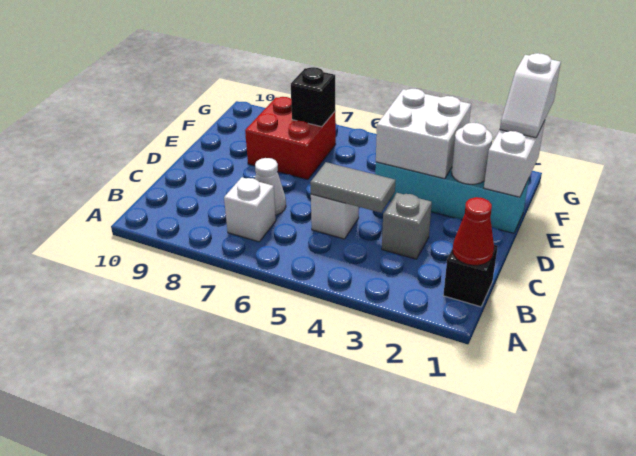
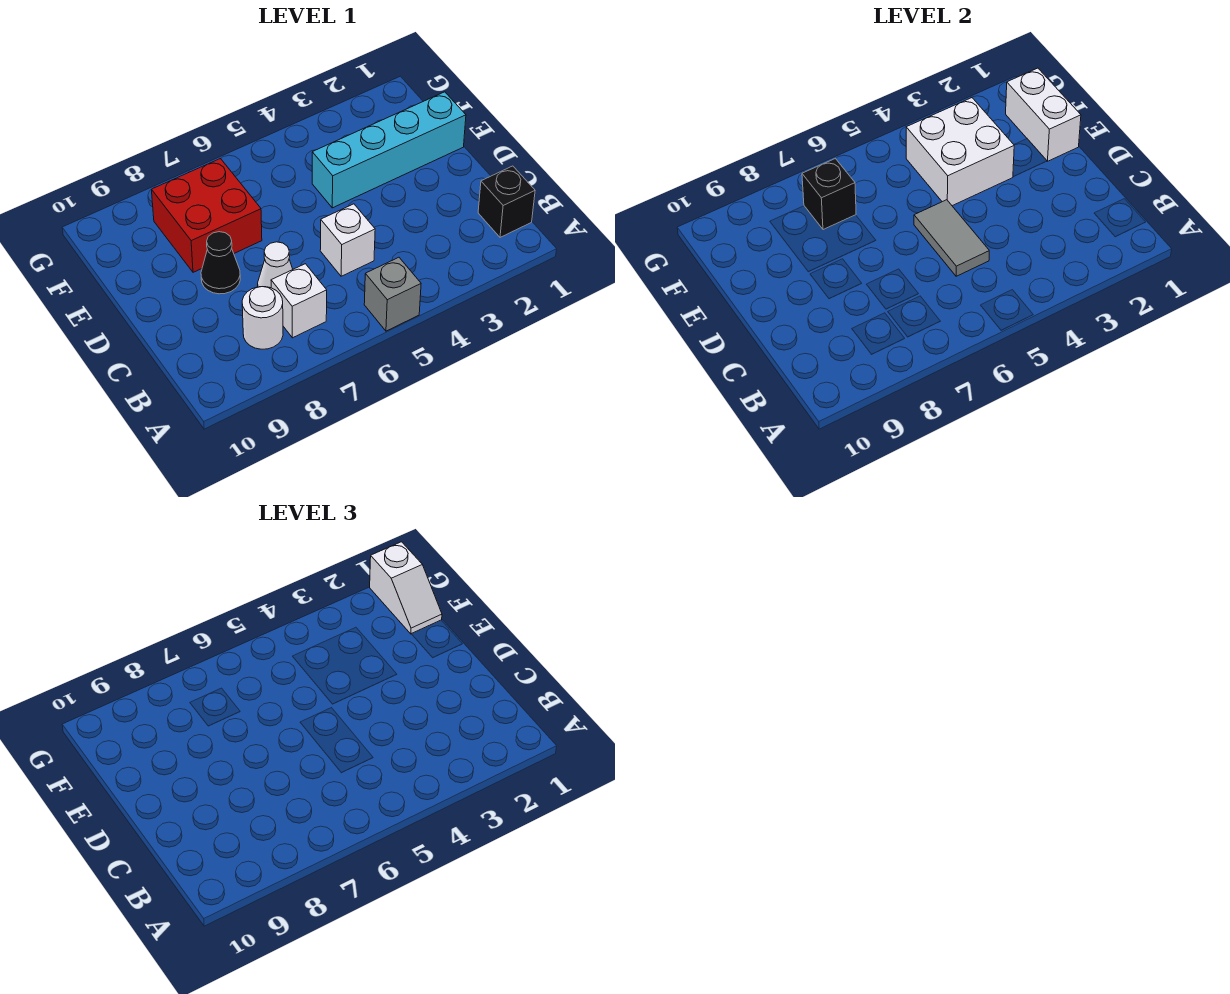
red cone B1 level 2 -> none
grey brick C3 level 1 -> grey brick A5 level 1
grey tile C4:C5 level 2 -> grey tile C5:D5 level 2
none -> black cone D8 level 1
white round brick E2 level 2 -> white round brick B8 level 1

